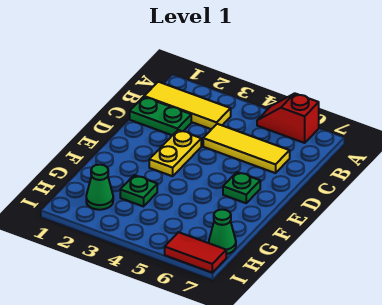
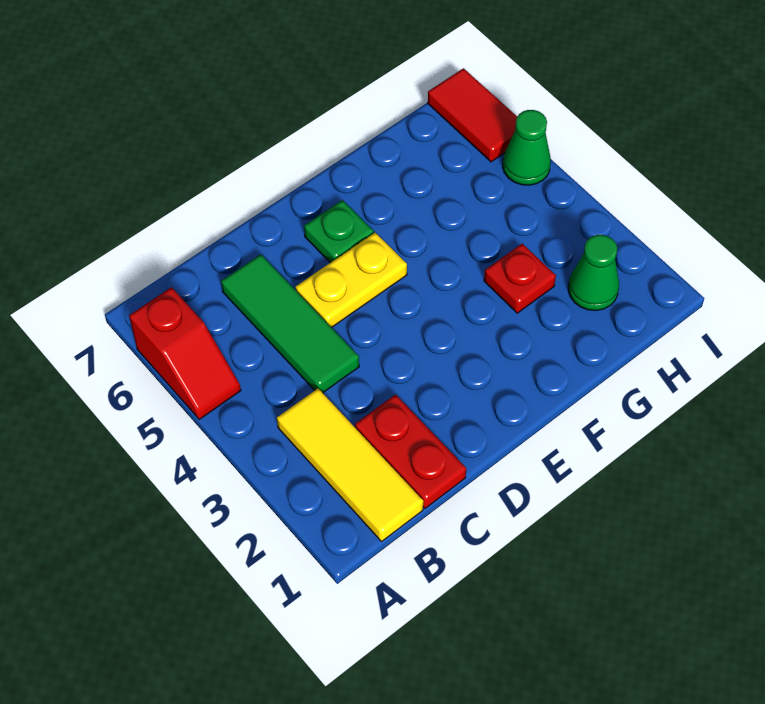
green plate C1:C2 level 1 -> red plate C1:C2 level 1
yellow tile C4:C6 level 1 -> green tile C4:C6 level 1
yellow plate D3:E3 level 1 -> yellow plate D5:E5 level 1
green plate G3 level 1 -> red plate G3 level 1
green cone H7 level 1 -> green cone I5 level 1

